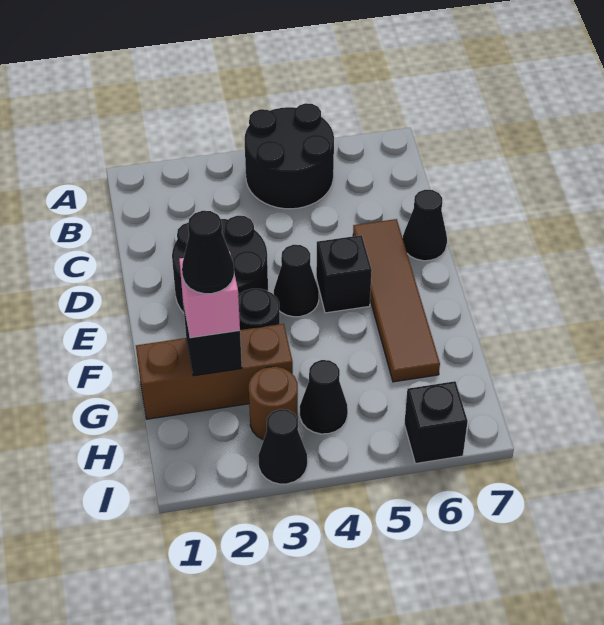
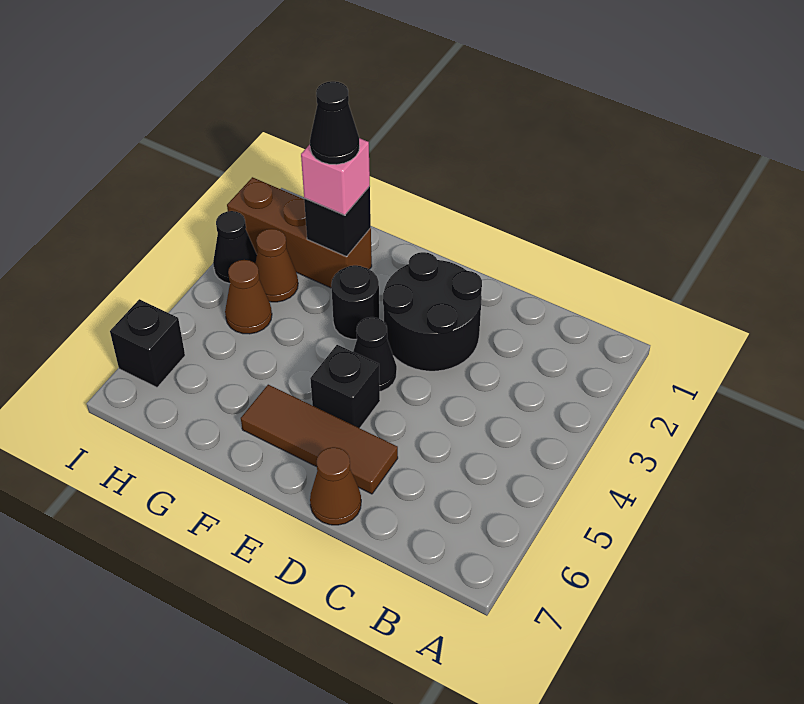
black round brick A4:B5 level 1 -> none
brown tile D6:G6 level 1 -> brown tile D6:F6 level 1
black cone D7 level 1 -> brown cone D7 level 1
brown brick G1:G3 level 1 -> brown brick G2:I2 level 1
brown round brick H3 level 1 -> brown cone H3 level 1
black cone H4 level 1 -> brown cone H4 level 1

